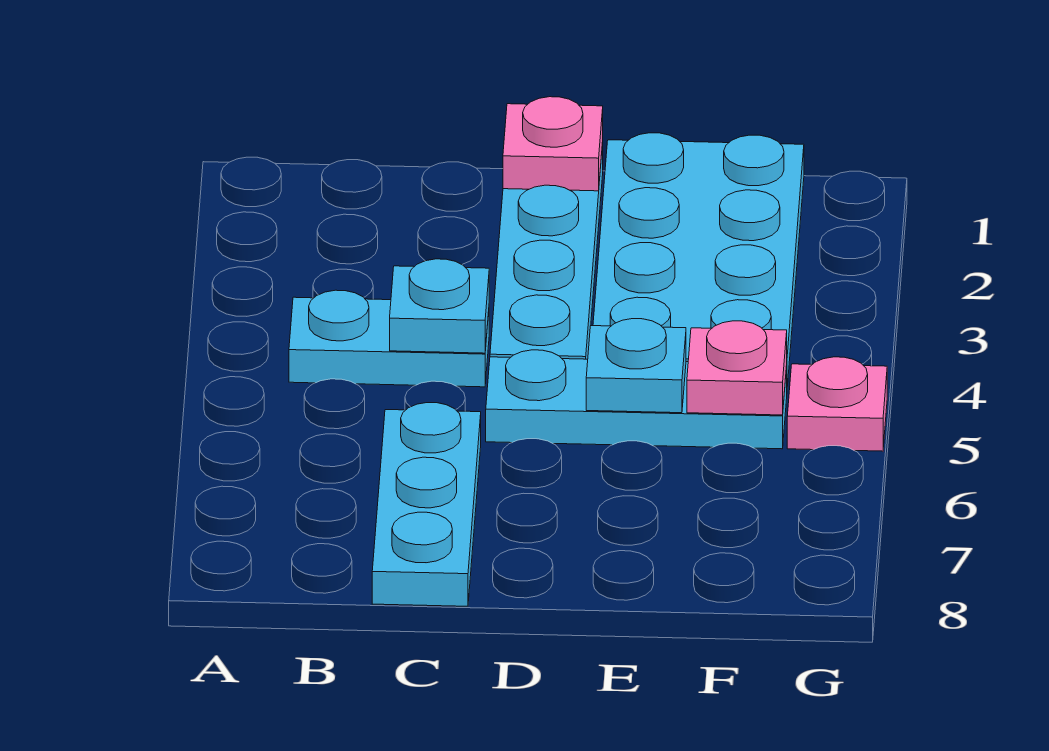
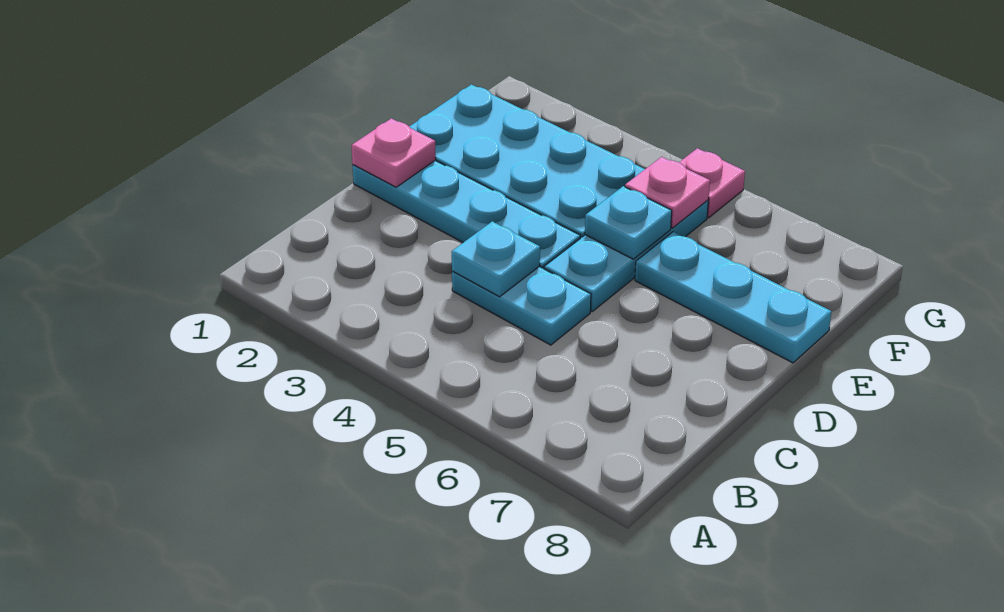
cyan plate B4:C4 level 1 -> cyan plate C4:C5 level 1
cyan plate C6:C8 level 1 -> cyan plate E6:E8 level 1

